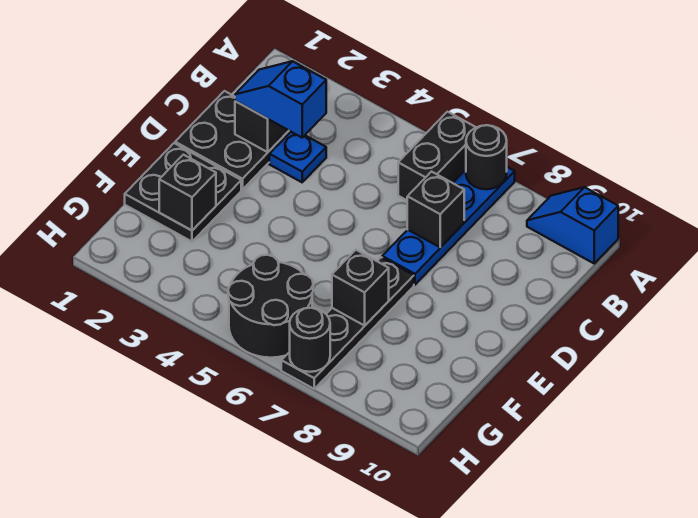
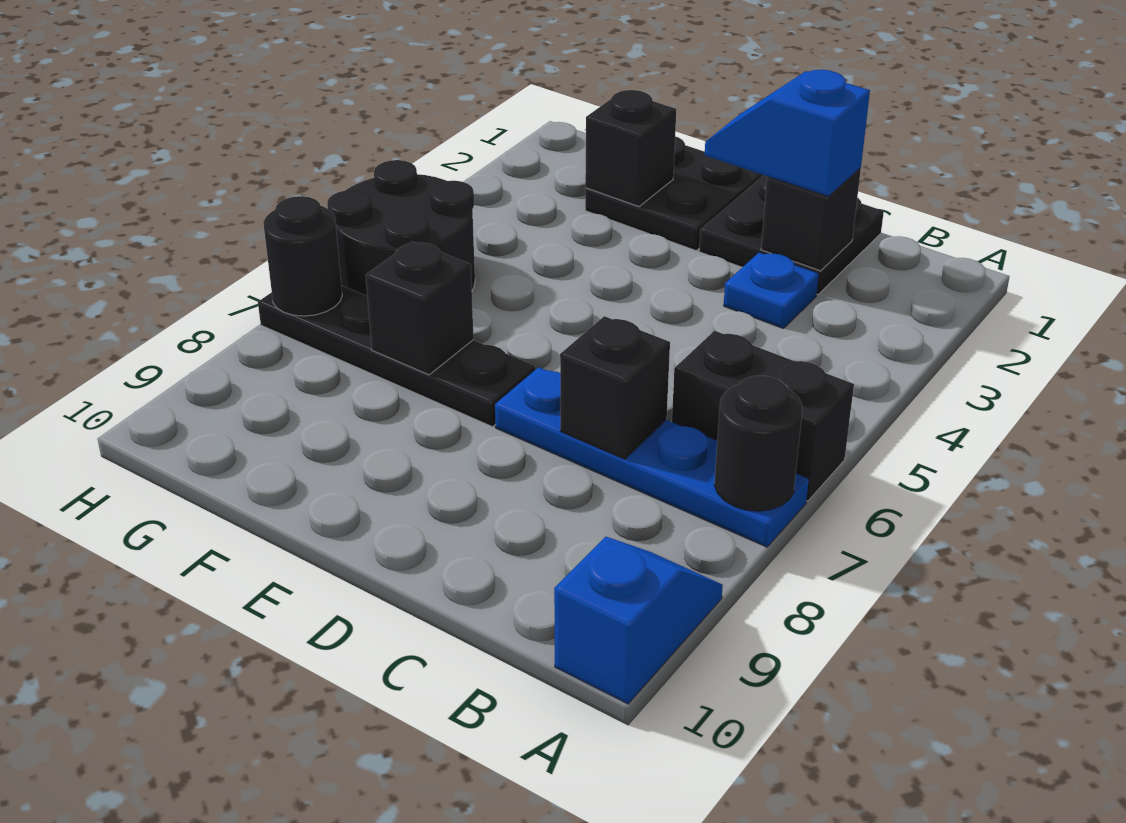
blue slope C2:C3 level 3 top 3 -> blue slope C2:D2 level 3 top C

